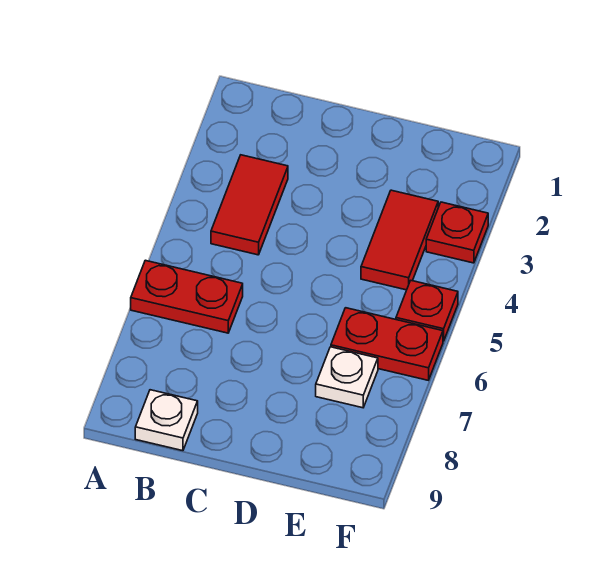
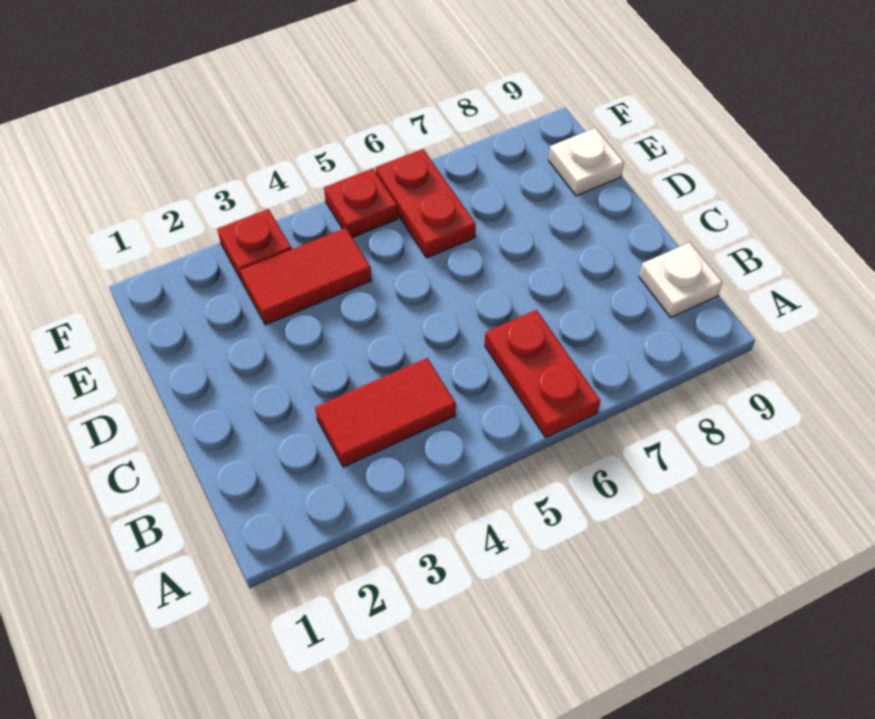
white plate E7 level 1 -> white plate E9 level 1

